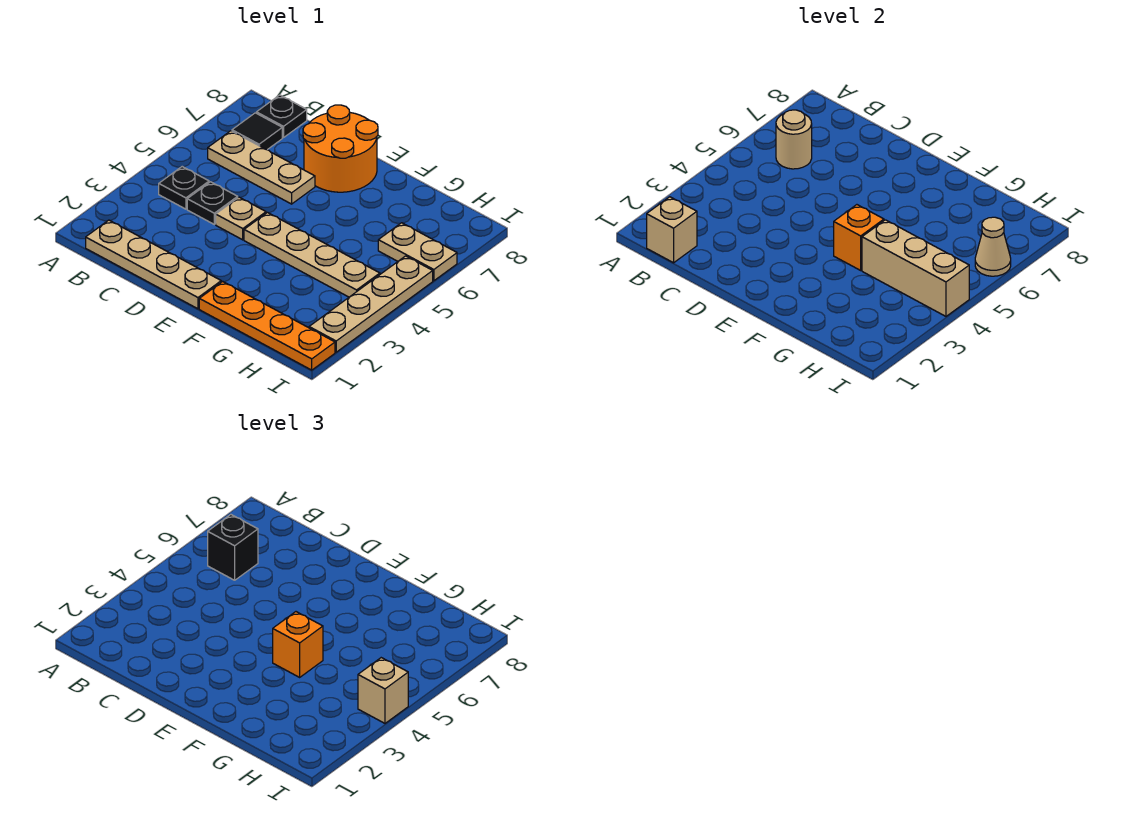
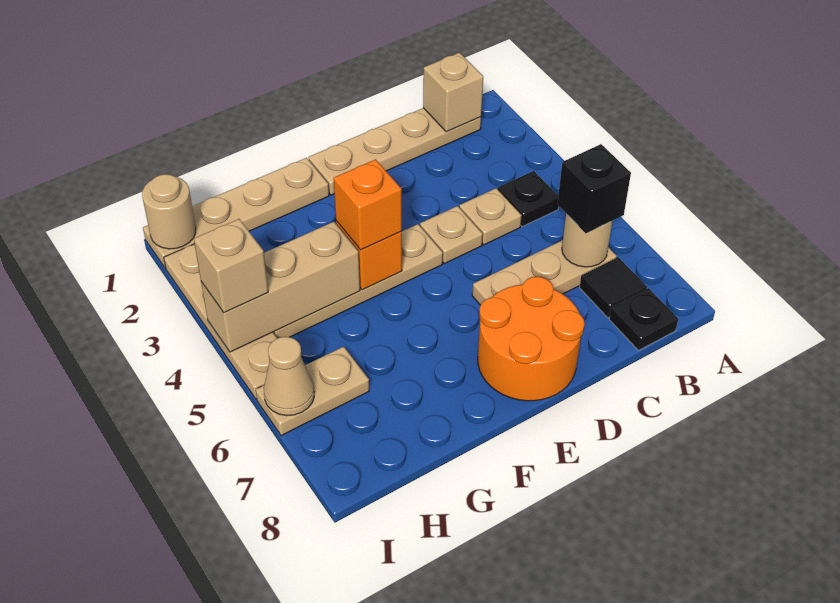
black plate C4 level 1 -> tan plate C4 level 1
orange plate F1:I1 level 1 -> tan plate F1:I1 level 1
none -> tan round brick I1 level 2

